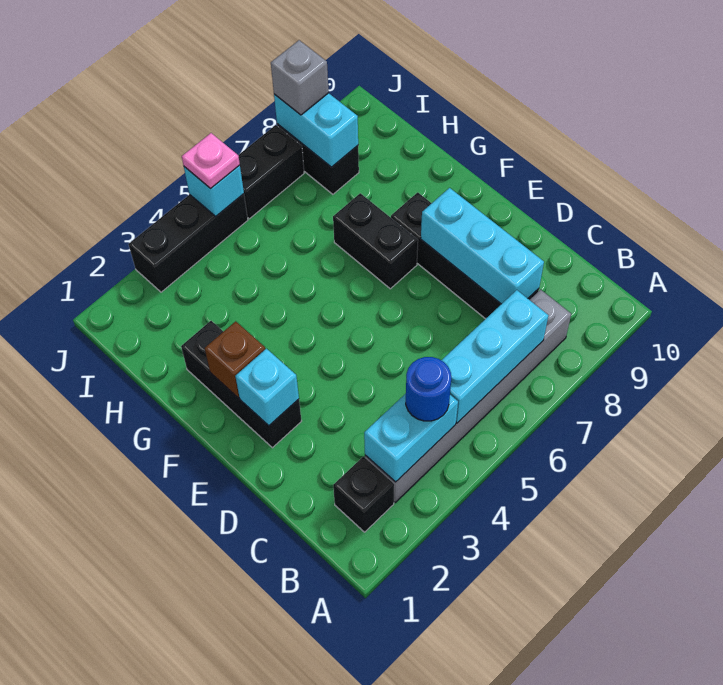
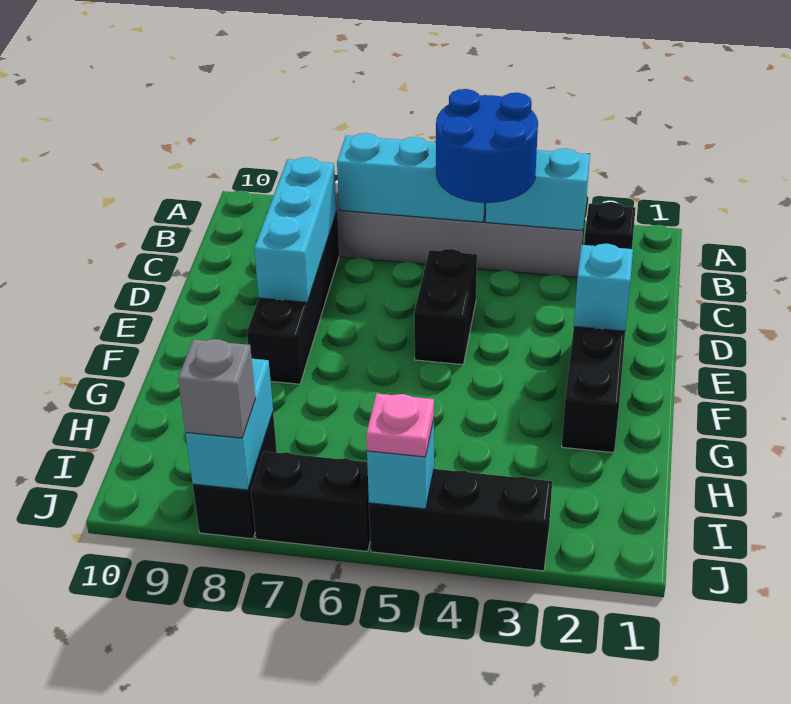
blue round brick B4 level 3 -> blue round brick B4:C5 level 3
brown brick F2 level 2 -> none
black brick F7:G7 level 1 -> black brick D5:E5 level 1

